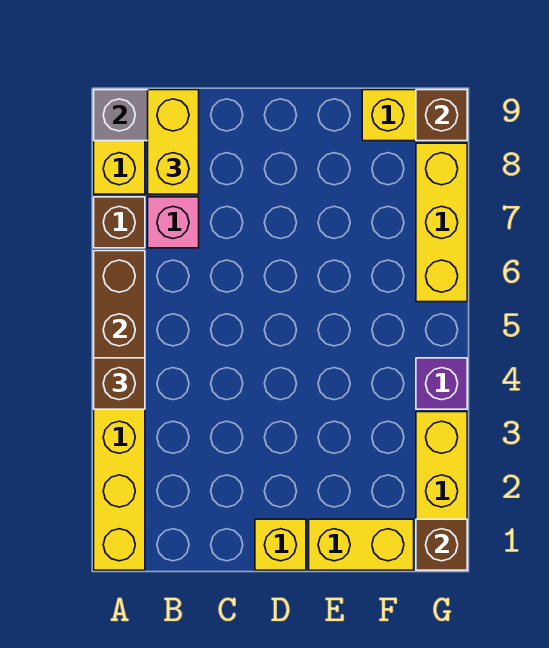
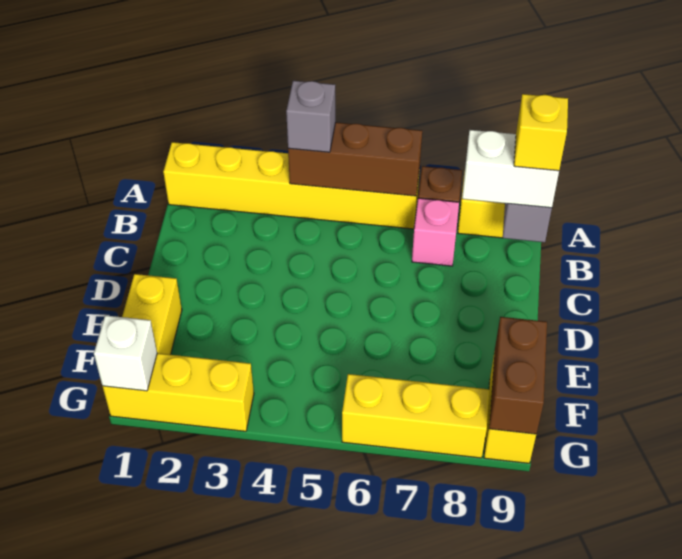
brown brick A4 level 3 -> grey brick A4 level 3
yellow brick B8:B9 level 3 -> white brick B8:B9 level 3
yellow brick D1 level 1 -> yellow brick B9 level 4
brown brick G1 level 2 -> white brick G1 level 2
purple brick G4 level 1 -> none
brown brick G9 level 2 -> brown brick F9:G9 level 2

